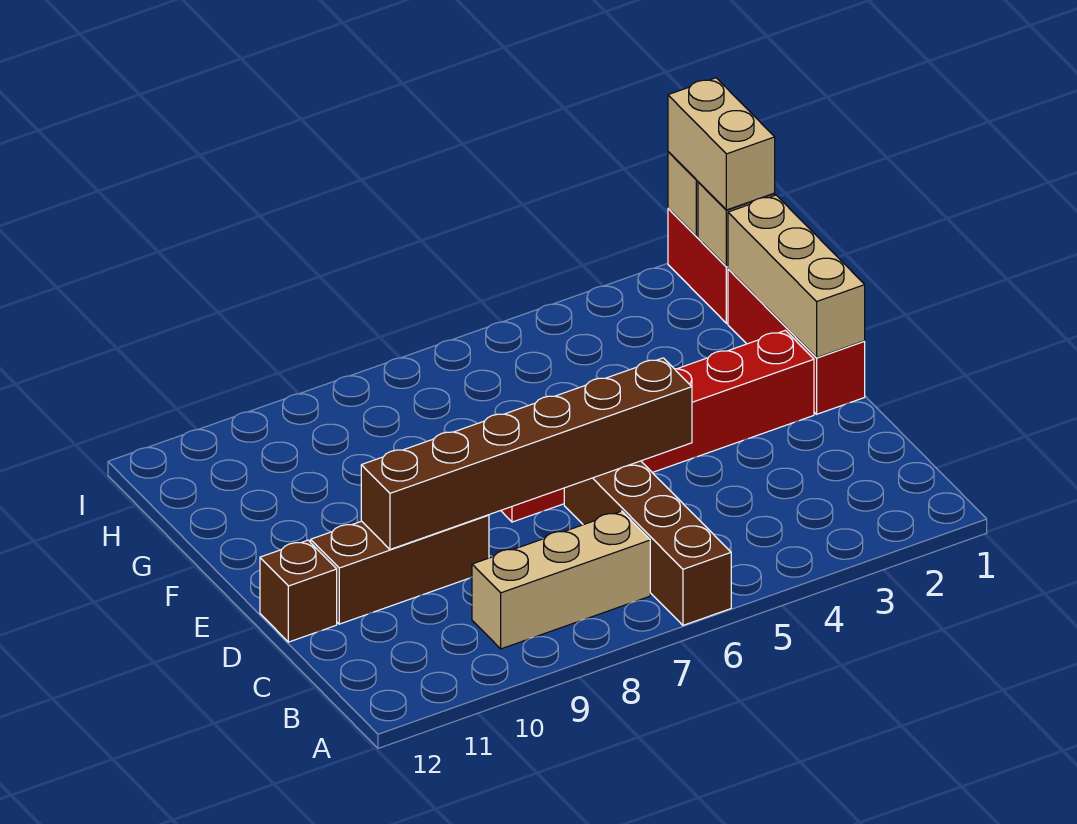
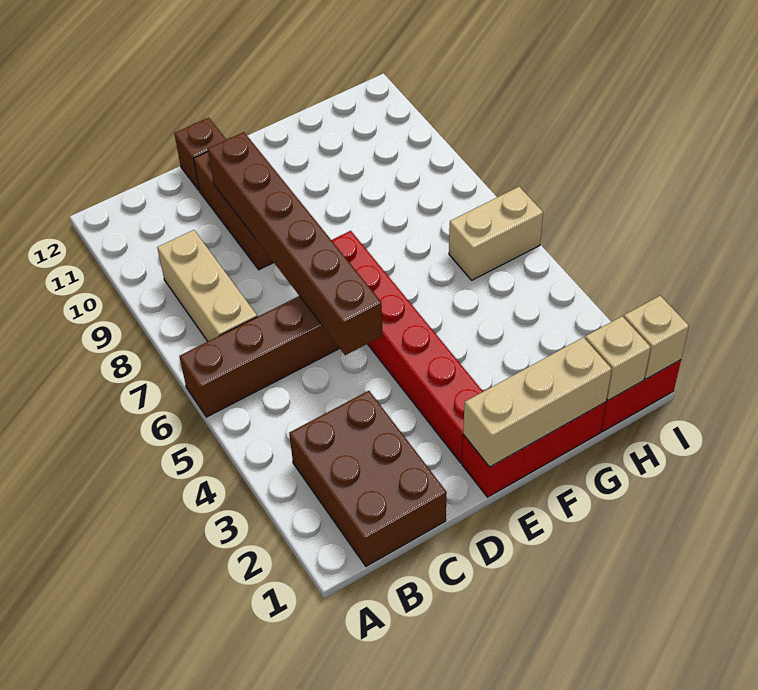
none -> brown brick B1:C3 level 1
tan brick H1:I1 level 3 -> tan brick H6:I6 level 1

